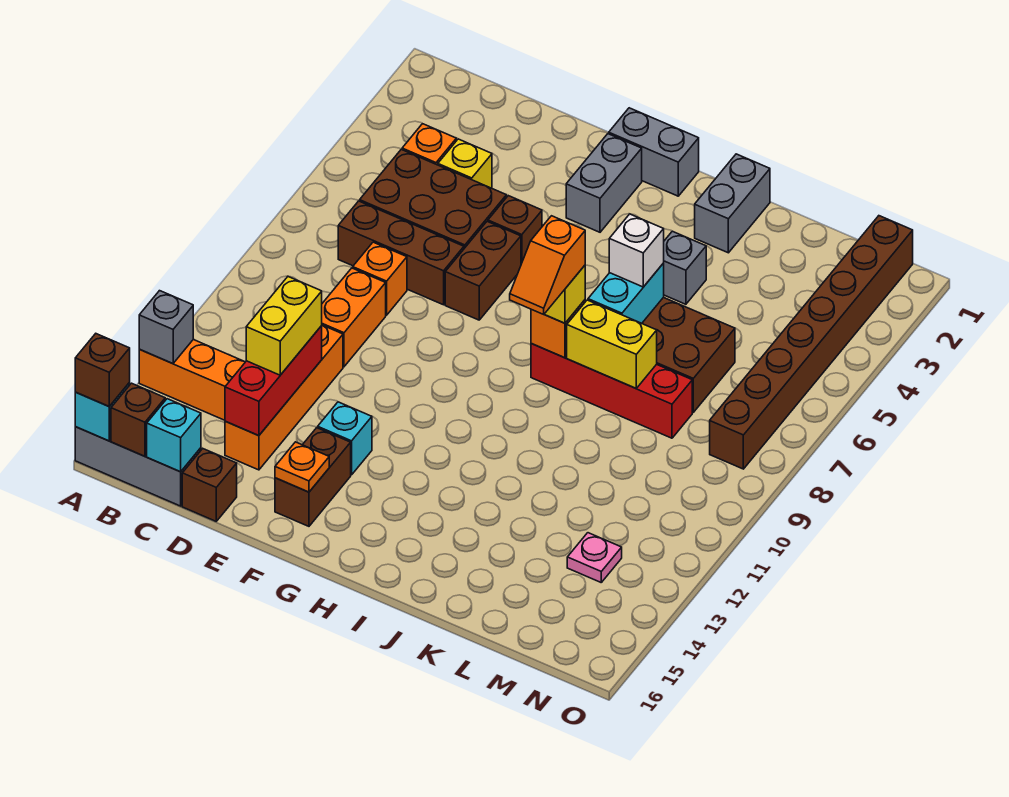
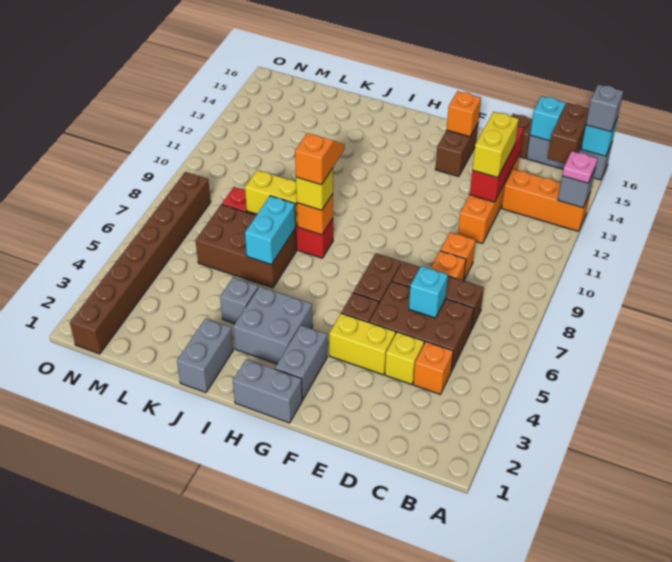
brown brick A16 level 3 -> grey brick A16 level 3
brown brick B16 level 2 -> brown brick B15:B16 level 2
orange brick D9:D10 level 1 -> orange brick D9 level 1
none -> yellow brick E4:F4 level 1
cyan brick F13 level 1 -> cyan brick D6 level 2
orange plate F15 level 2 -> orange brick F15 level 2
none -> grey brick H3:I4 level 1
white brick J6 level 3 -> none
pink plate M13 level 1 -> pink plate A13 level 3

